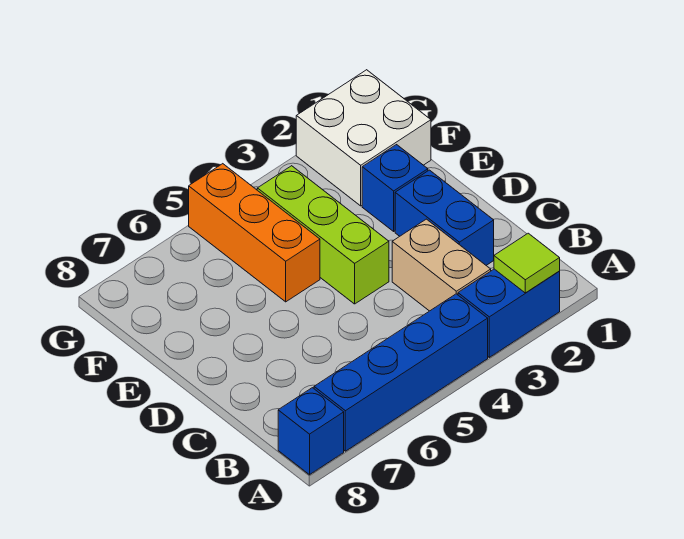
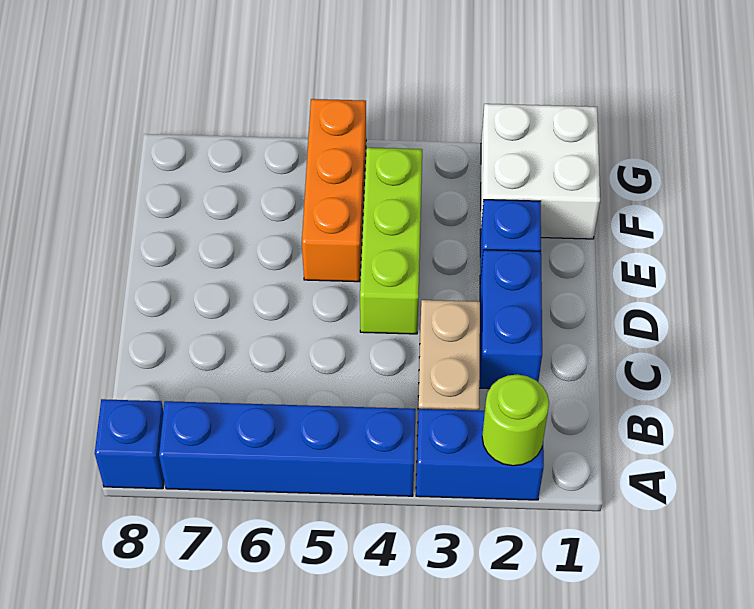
lime tile A2 level 2 -> lime round brick A2 level 2

